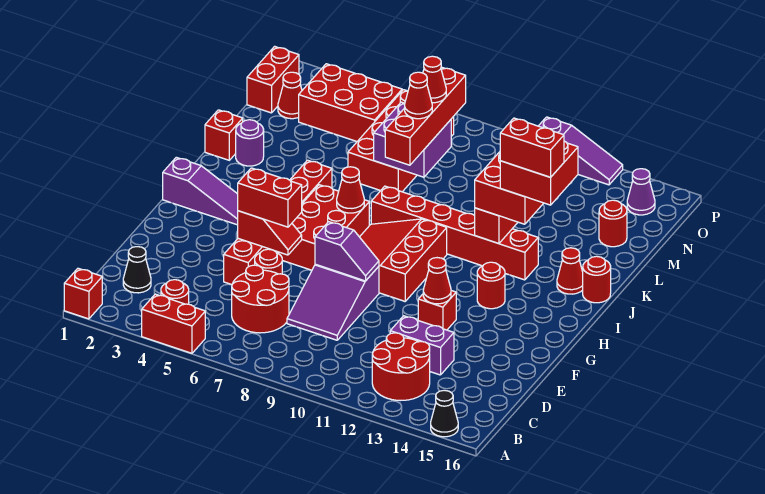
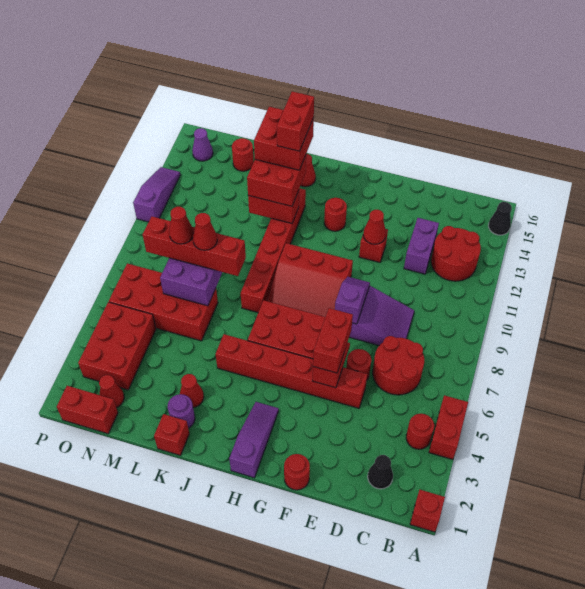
red cone I7 level 2 -> red cone K3 level 1
red round brick J16 level 1 -> red round brick F1 level 1

